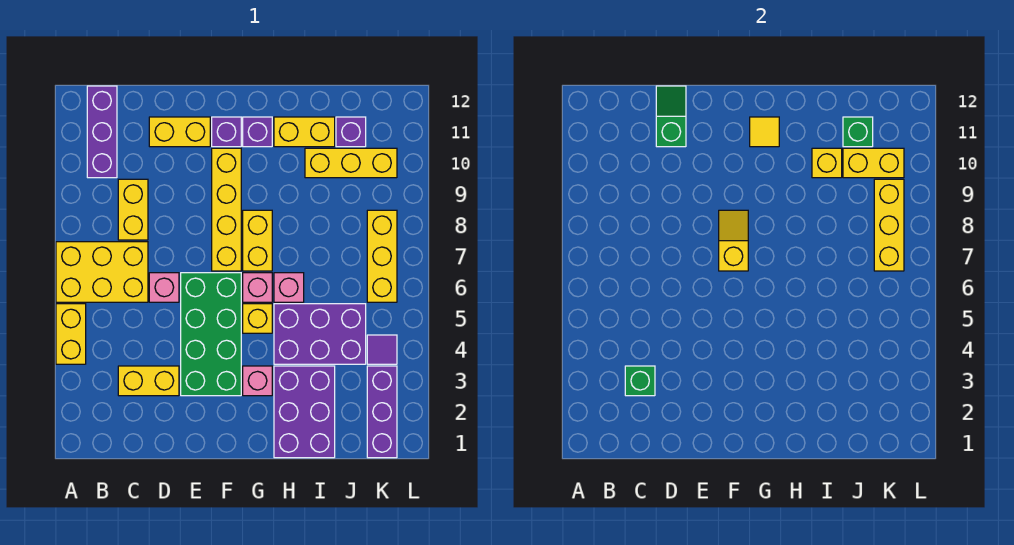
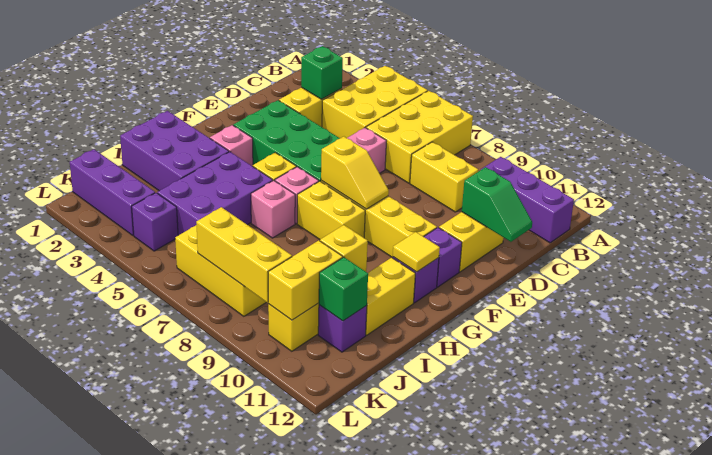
yellow brick A4:A5 level 1 -> yellow brick A4:C5 level 1
purple tile K4 level 1 -> purple brick K4 level 1

